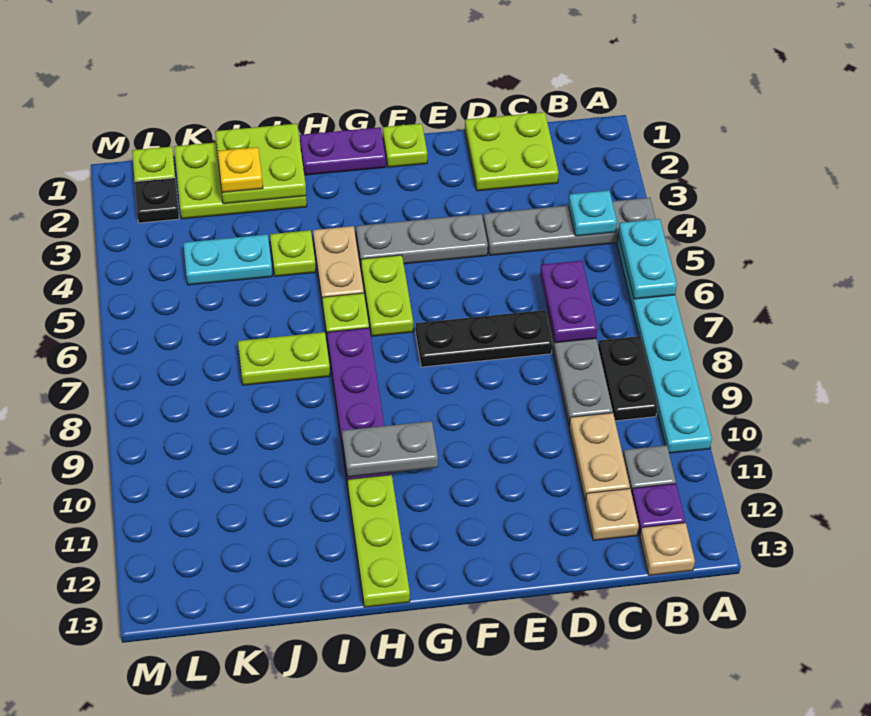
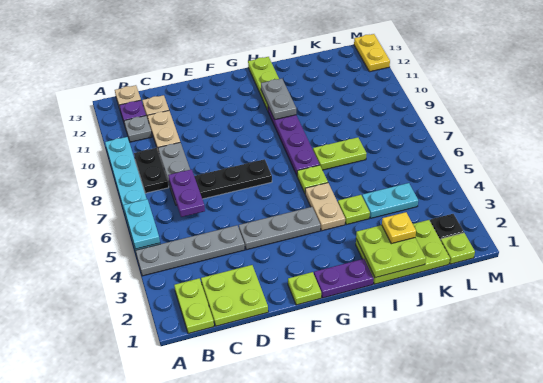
cyan plate B4 level 2 -> none
lime plate G5:G6 level 1 -> lime plate B1:B2 level 1
grey plate G10:H10 level 2 -> grey plate H10:H11 level 2
none -> yellow plate M12:M13 level 1

